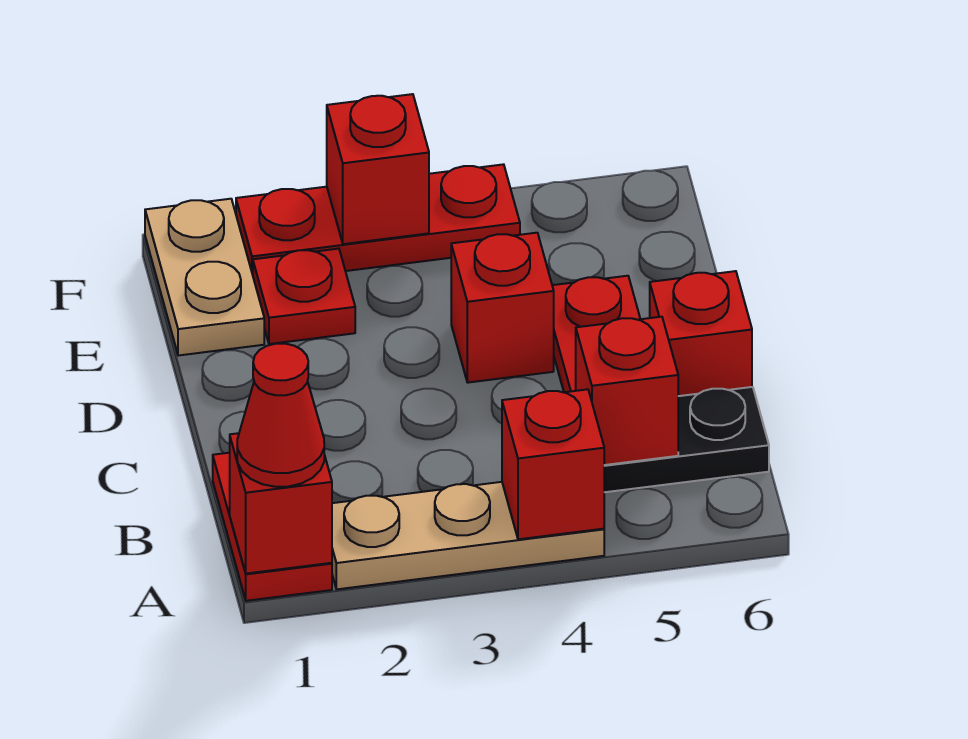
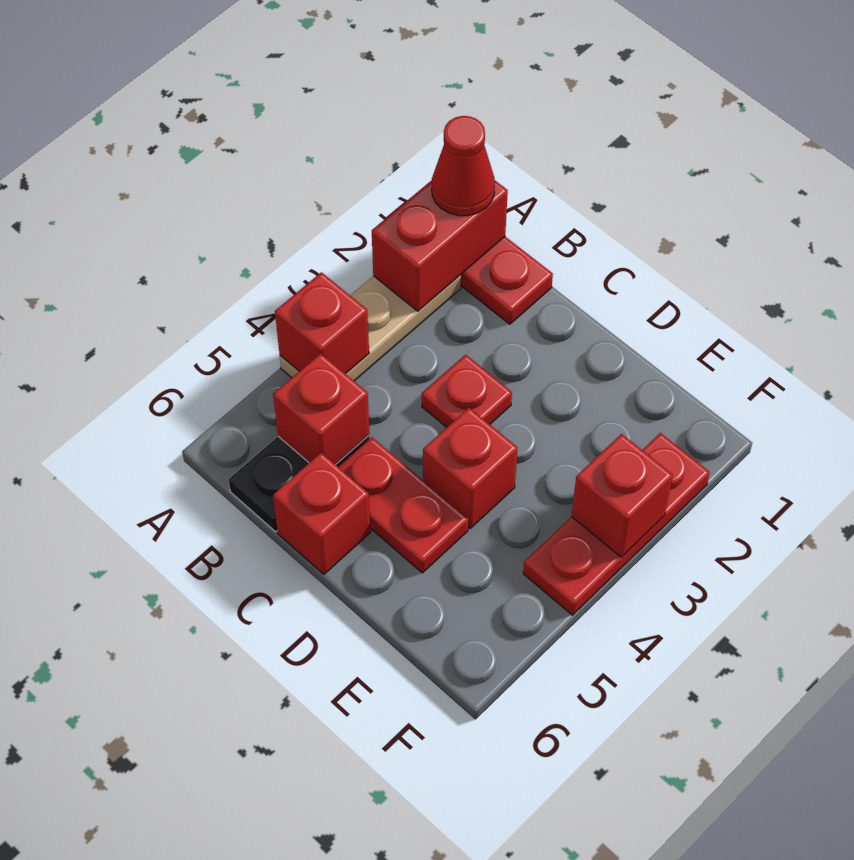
red brick A1 level 2 -> red brick A1:A2 level 2
tan plate E1:F1 level 1 -> none
red plate E2 level 1 -> red plate C3 level 1

